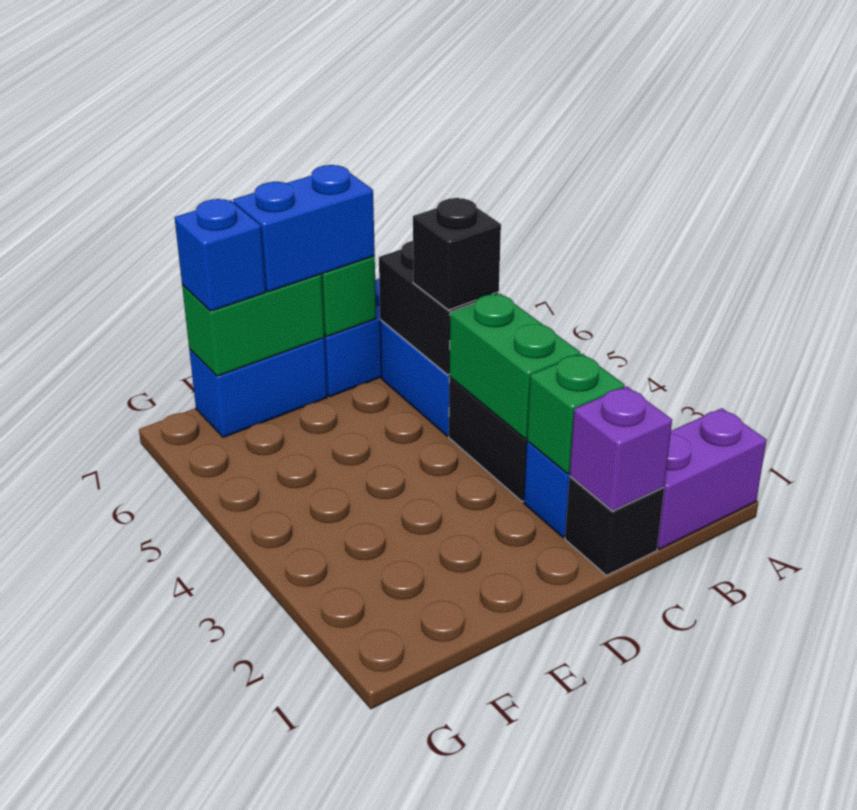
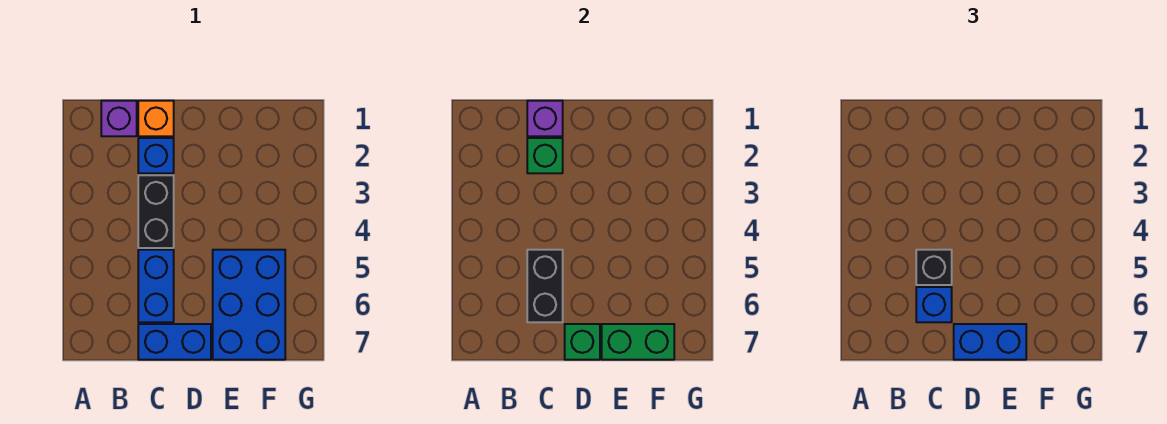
purple brick A1:B1 level 1 -> purple brick B1 level 1
black brick C1 level 1 -> orange brick C1 level 1
green brick C3:C4 level 2 -> none
blue brick E7:F7 level 1 -> blue brick E5:F7 level 1
blue brick F7 level 3 -> blue brick C6 level 3

